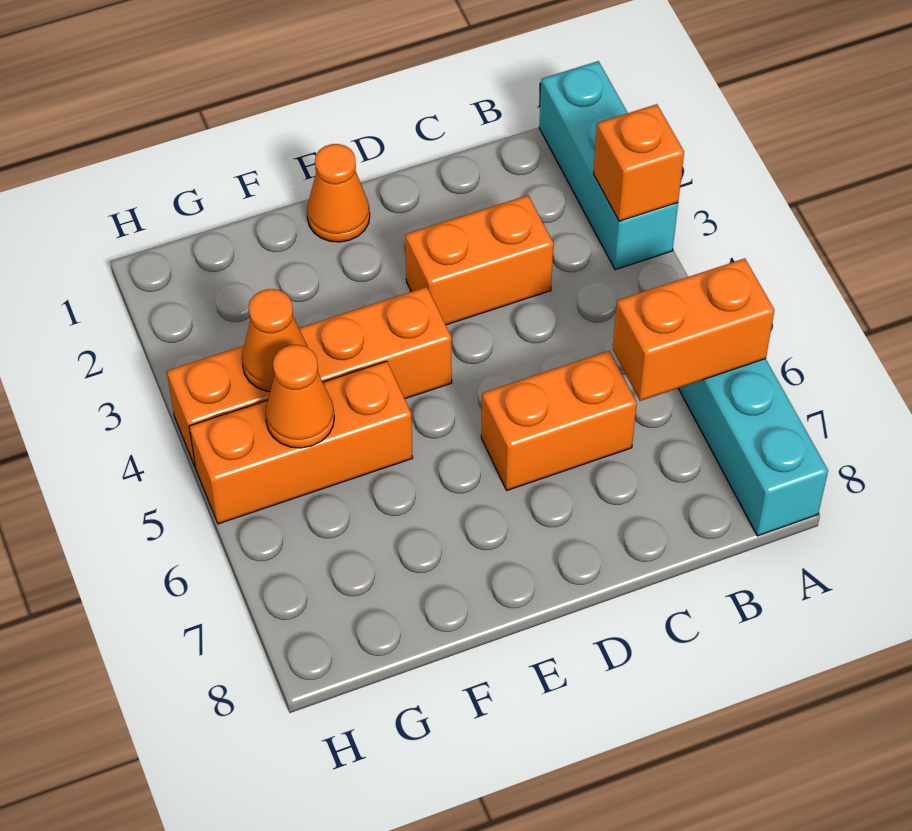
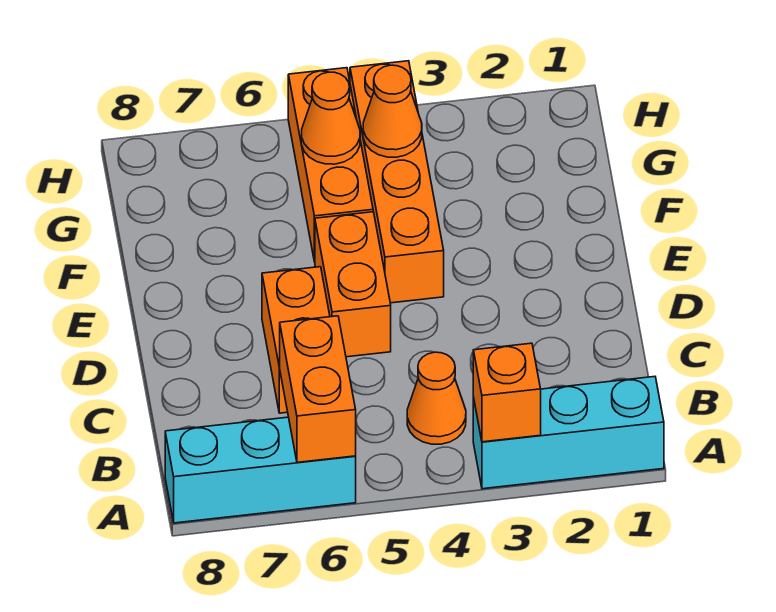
orange brick C3:D3 level 1 -> orange brick D5:E5 level 1
orange cone E1 level 1 -> orange cone B4 level 1

